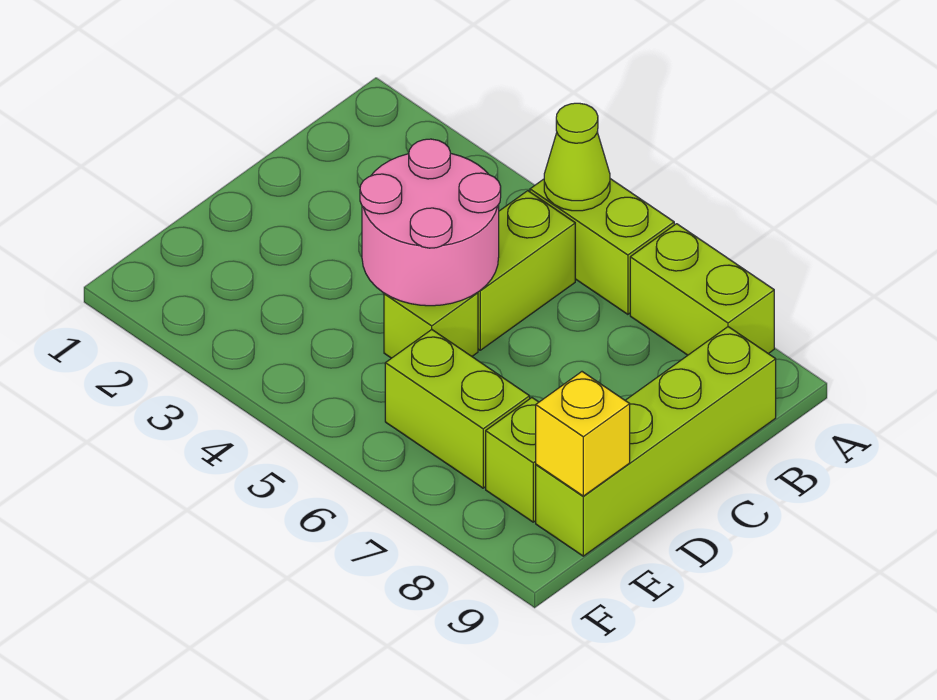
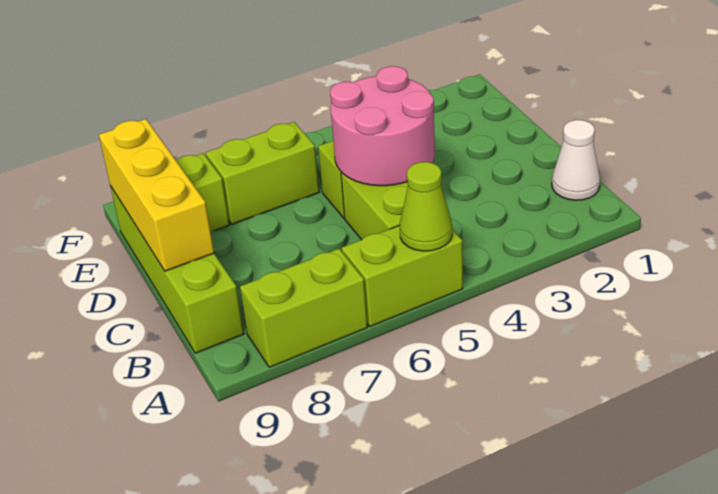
none -> white cone B1 level 1
yellow brick E9 level 2 -> yellow brick C9:E9 level 2

